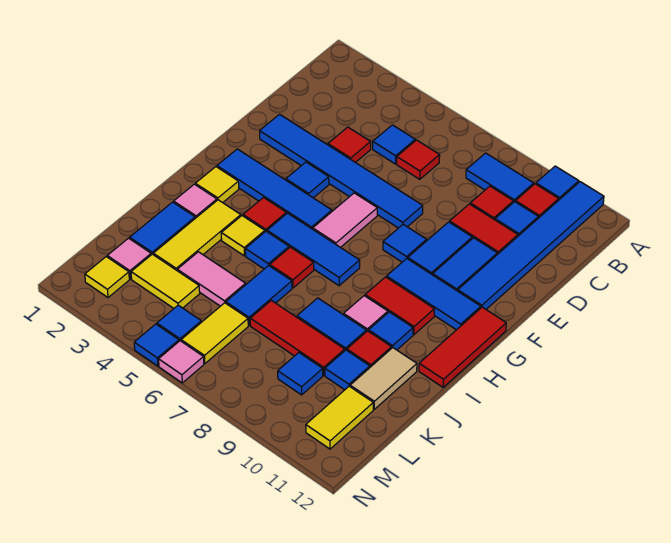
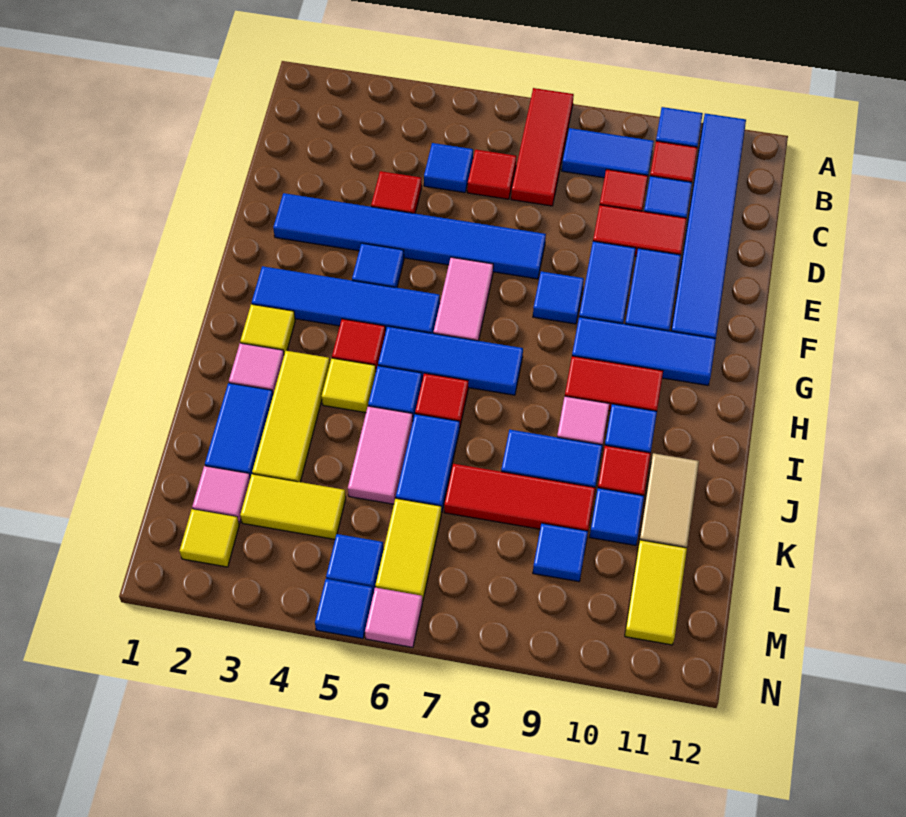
red tile G12:I12 level 1 -> red tile A7:C7 level 1
pink tile K4:K5 level 1 -> pink tile J5:K5 level 1

